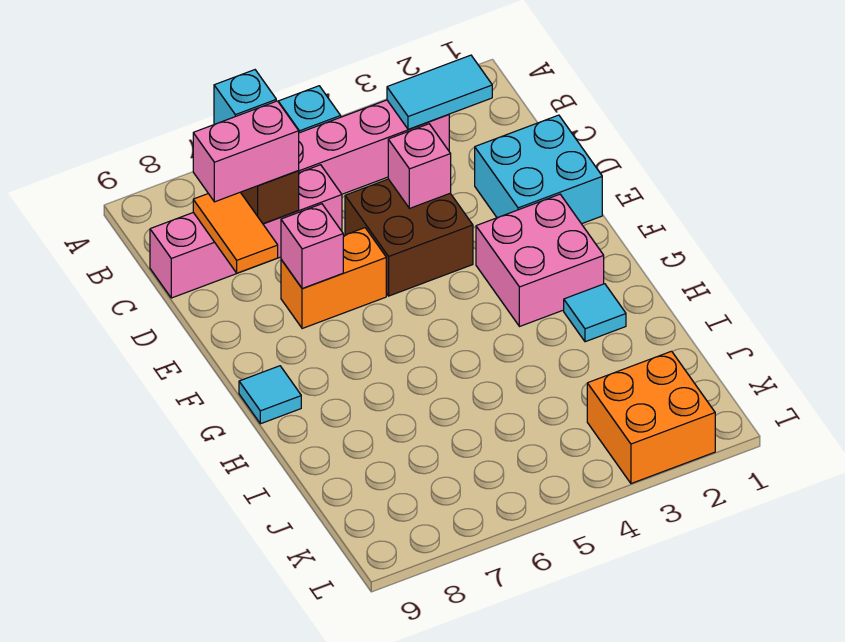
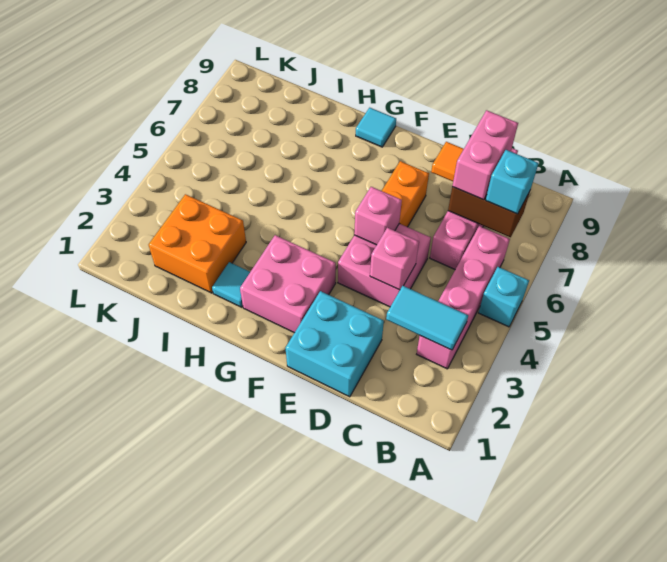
cyan tile B2:B3 level 2 -> cyan tile B3:C3 level 2
brown brick D4:E5 level 1 -> pink brick D4:E5 level 1
pink brick E7 level 2 -> pink brick E5 level 2
orange brick K2:L3 level 1 -> orange brick I2:J3 level 1

